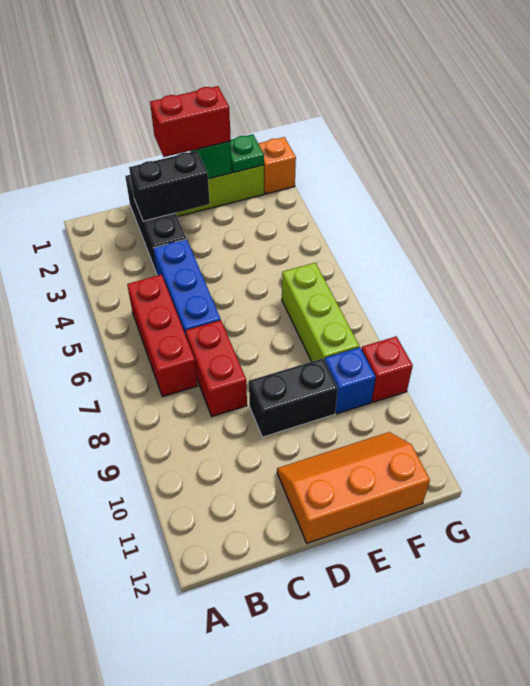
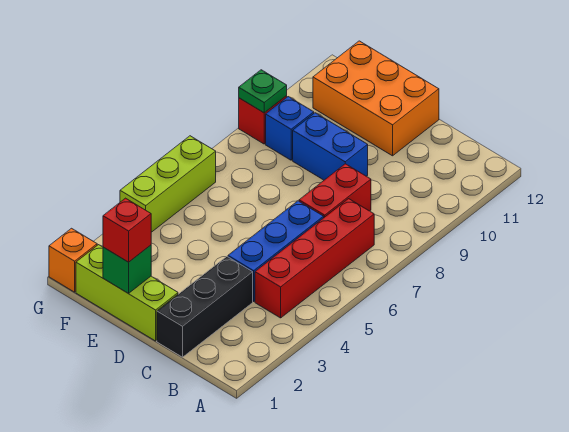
red brick B5:B7 level 1 -> red brick B4:B7 level 1
black brick C2:D2 level 2 -> none
red brick D1:E1 level 3 -> red brick E1 level 3
black brick D9:E9 level 1 -> blue brick D9:E9 level 1
orange slope D11:F12 level 1 top 12 -> orange brick D11:F12 level 1
green plate F1 level 2 -> green plate G9 level 2
lime brick F6:F8 level 1 -> lime brick G4:G6 level 1

